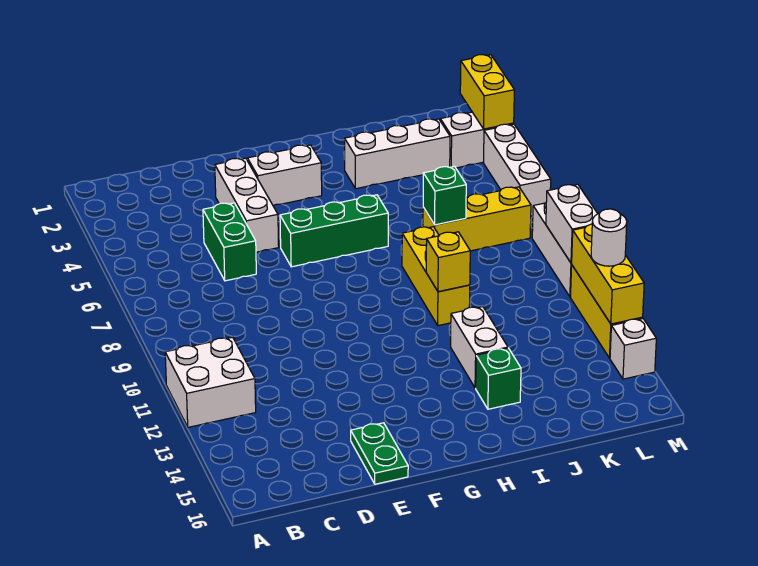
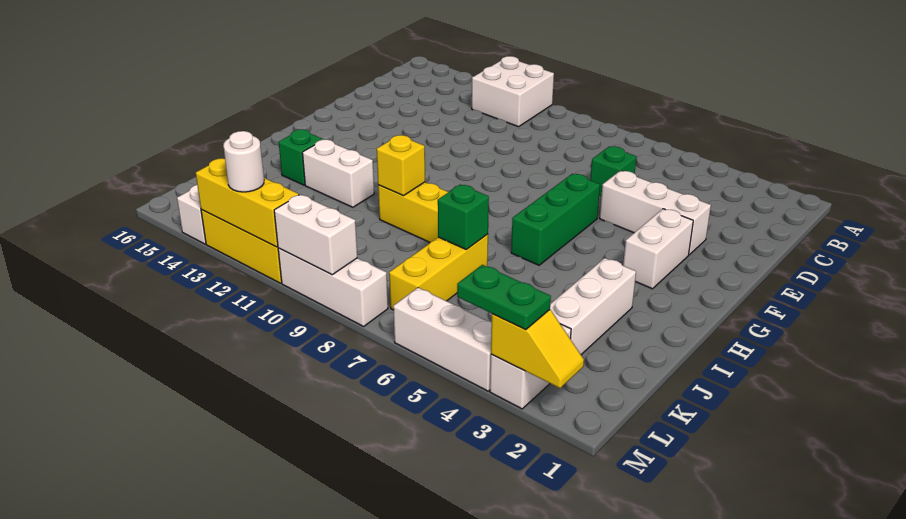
green brick D5:D6 level 1 -> green brick D6 level 1
green plate E15:E16 level 1 -> green plate M3:M4 level 3
yellow brick M2:M3 level 2 -> yellow slope M2:M3 level 2 top 3

